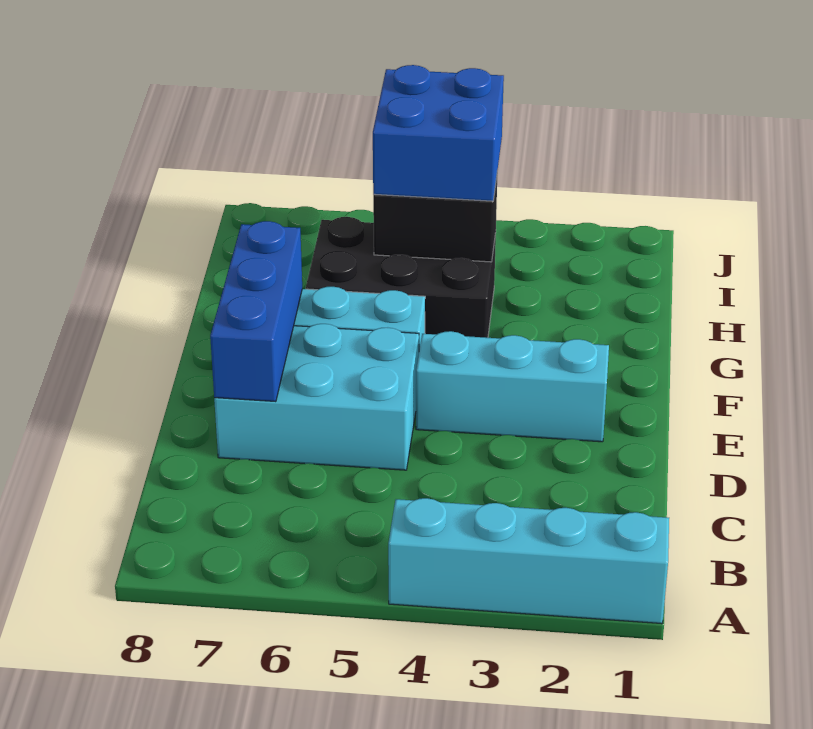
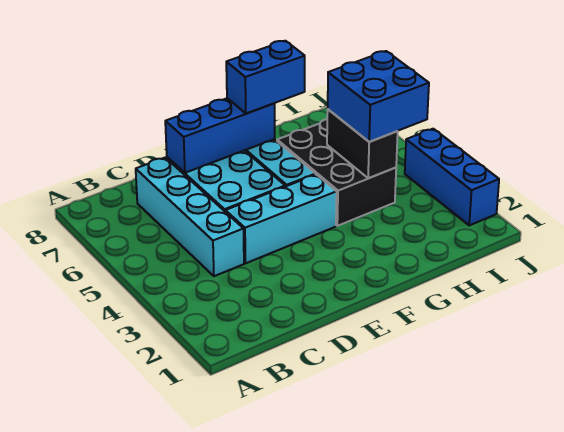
cyan brick A1:A4 level 1 -> cyan brick C4:C7 level 1
cyan brick E2:E4 level 1 -> cyan brick D4:F4 level 1
none -> blue brick F7:G7 level 3
none -> blue brick J2:J4 level 1

